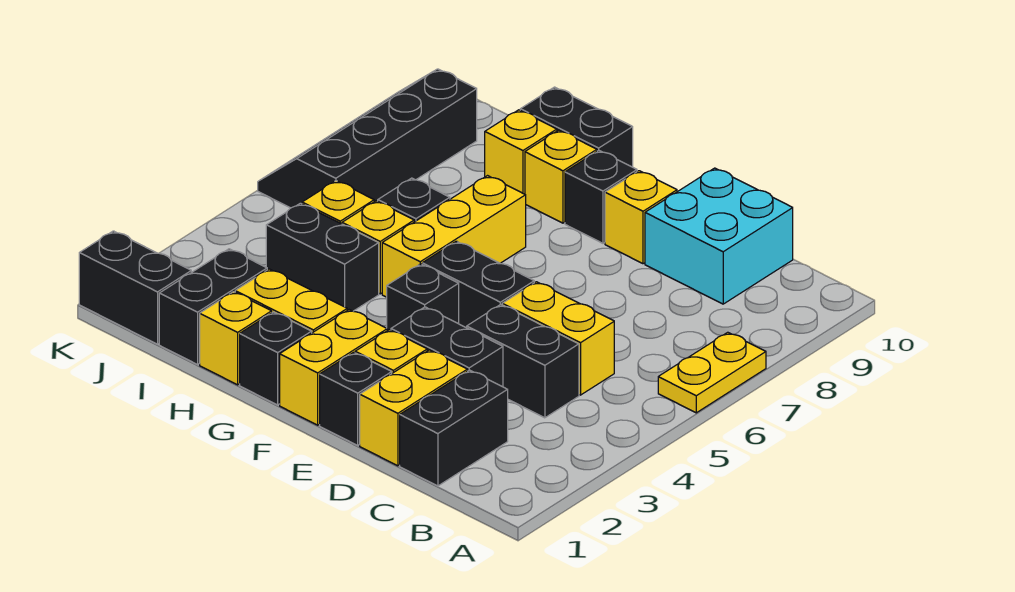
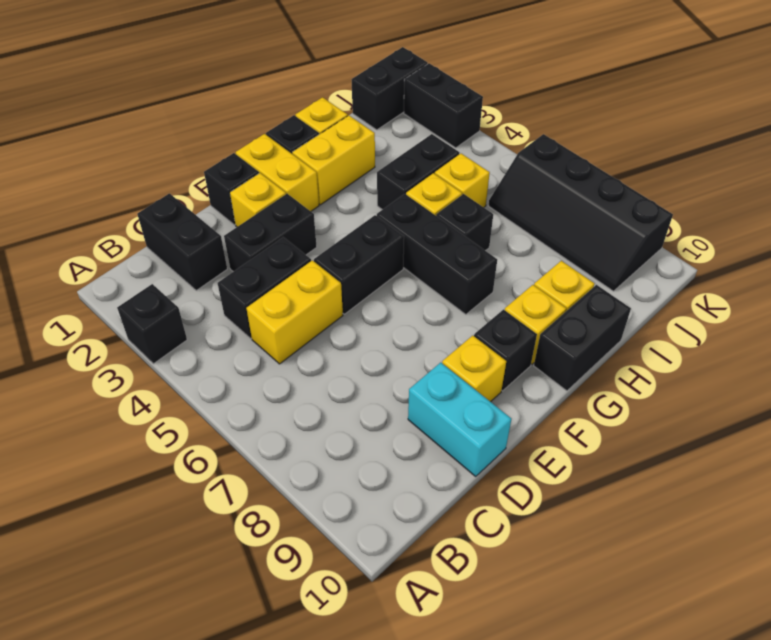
yellow plate A6:A7 level 1 -> none
cyan brick C9:D10 level 1 -> cyan brick D9:D10 level 1
yellow brick D1:D2 level 1 -> none
black brick F4 level 1 -> black brick A3 level 1
yellow brick G5:G7 level 1 -> black brick G5:G7 level 1
black brick I1:I2 level 1 -> black brick K2:K3 level 1
black slope J6:K9 level 1 top J -> black slope J6:K9 level 1 top K

